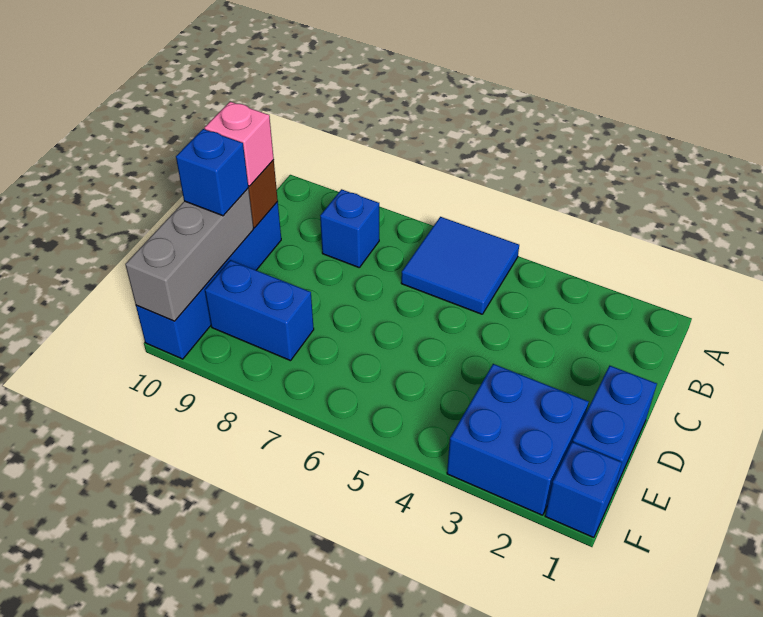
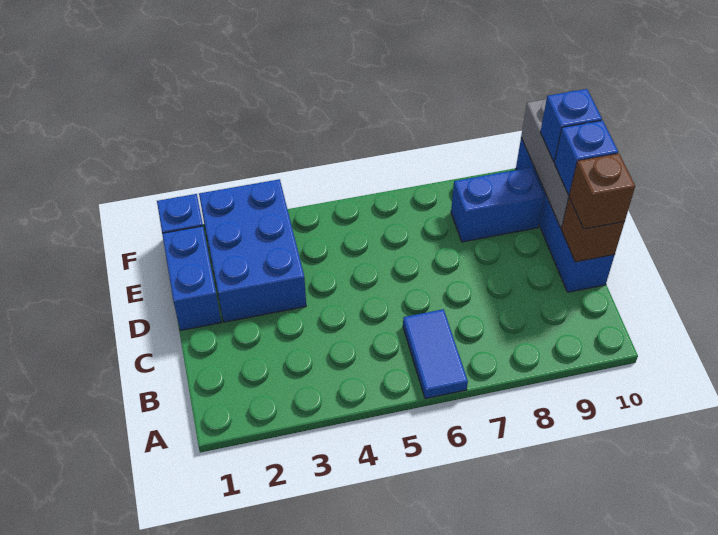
blue tile A5:B6 level 1 -> blue tile A6:B6 level 1
blue brick B8 level 1 -> blue brick E10 level 3
pink brick C10 level 3 -> brown brick C10 level 3
blue brick E2:F3 level 1 -> blue brick D2:F3 level 1

